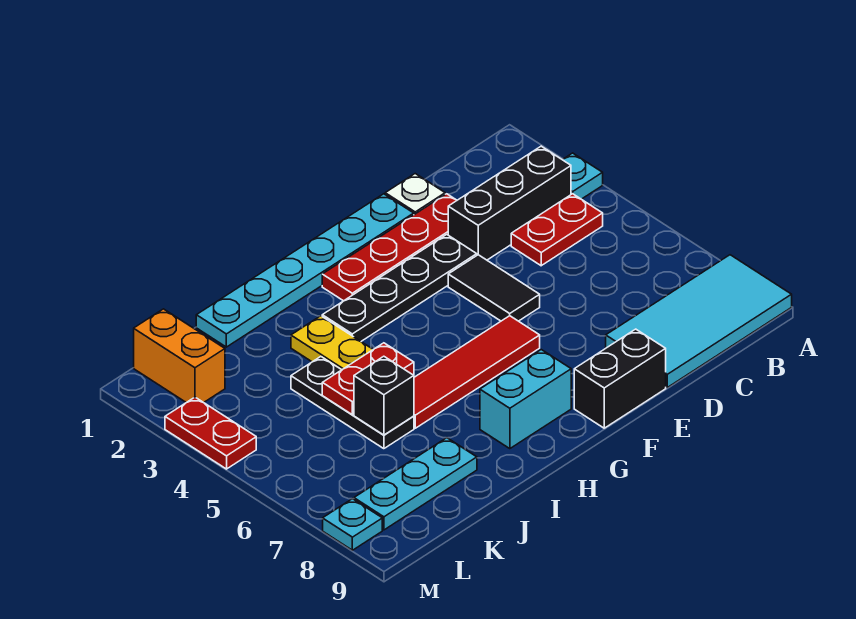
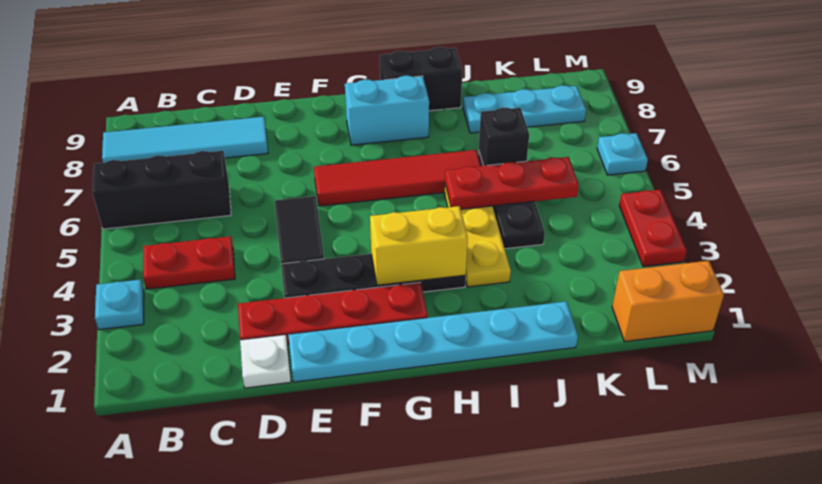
cyan tile A8:D9 level 1 -> cyan tile A8:D8 level 1
black brick B3:D3 level 1 -> black brick A6:C6 level 1
black brick E9:F9 level 1 -> black brick H9:I9 level 1
none -> yellow brick G3:H3 level 2
red plate I5:J5 level 2 -> red plate I5:K5 level 2
orange brick L1:L2 level 1 -> orange brick L1:M1 level 1
cyan plate M8 level 1 -> cyan plate M6 level 1

